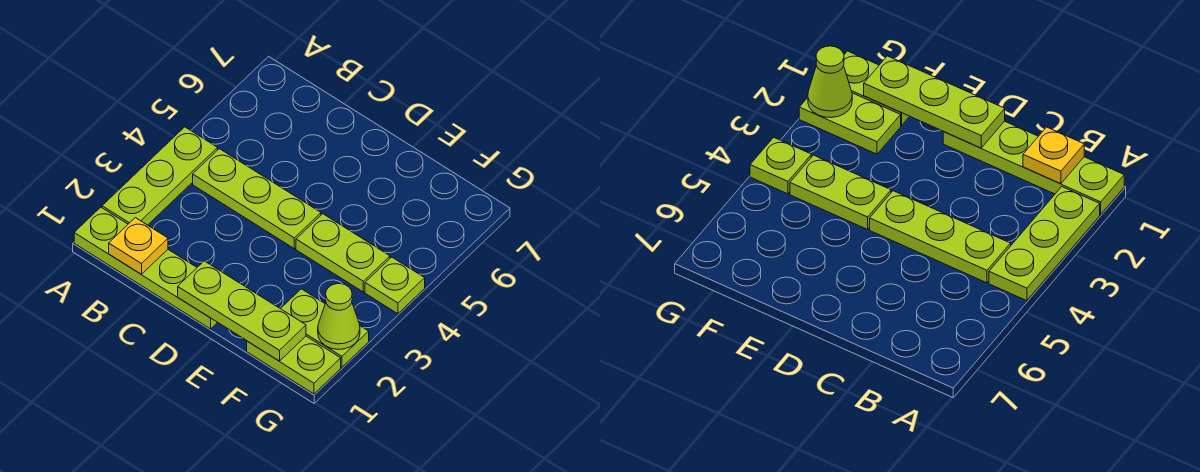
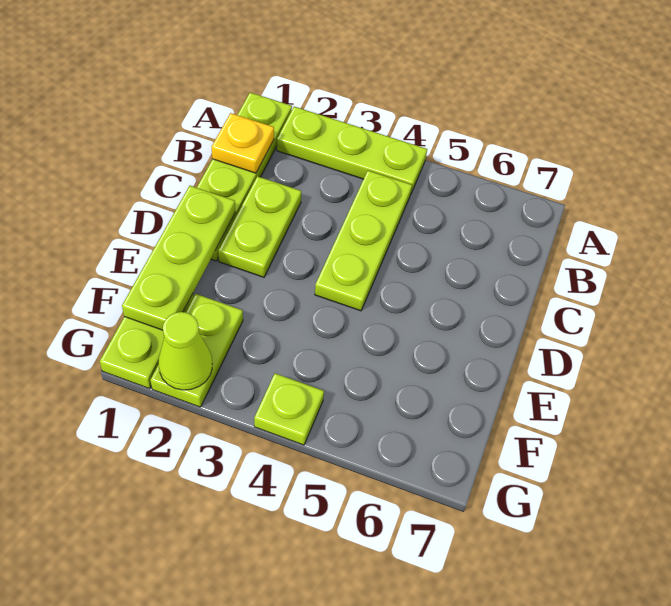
lime plate E4:F4 level 1 -> lime plate C2:D2 level 1

